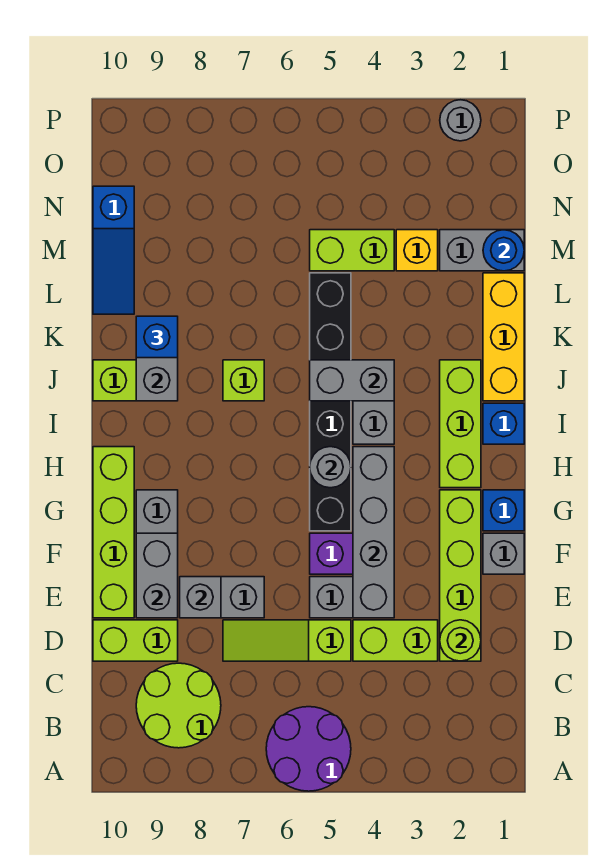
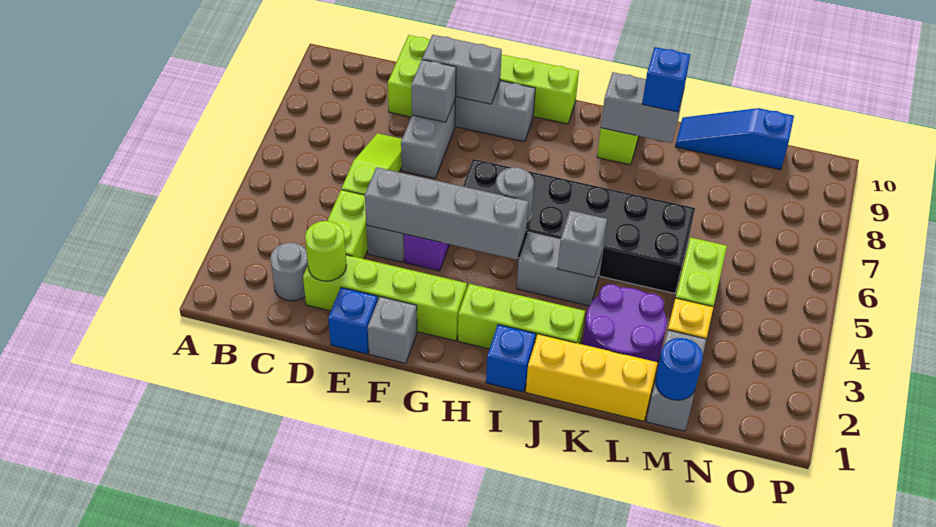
purple round brick A5:B6 level 1 -> purple round brick K2:L3 level 1
lime round brick B8:C9 level 1 -> none
blue brick G1 level 1 -> blue brick E1 level 1
black brick G5:L5 level 1 -> black brick G5:L6 level 1
grey brick J4:J5 level 2 -> grey brick J4 level 2
lime brick J7 level 1 -> none
grey round brick P2 level 1 -> grey round brick C2 level 1

